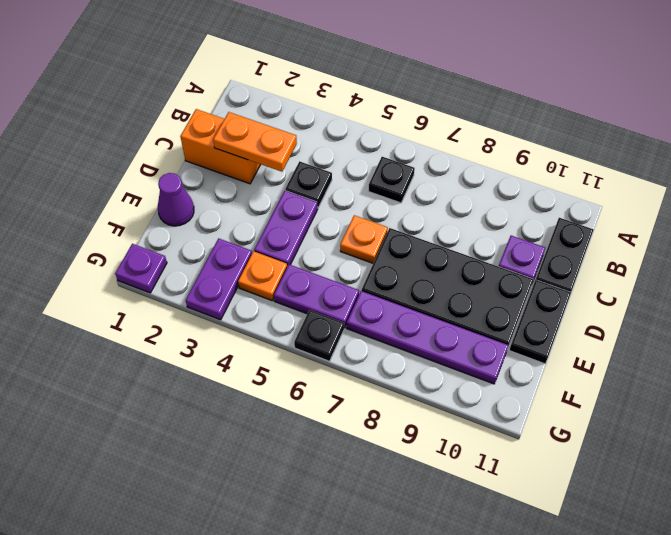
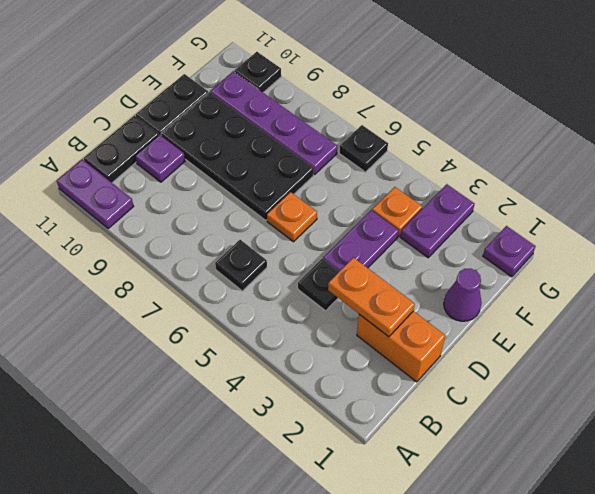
purple plate F5:F6 level 1 -> purple plate A10:A11 level 1
none -> black plate G10 level 1

